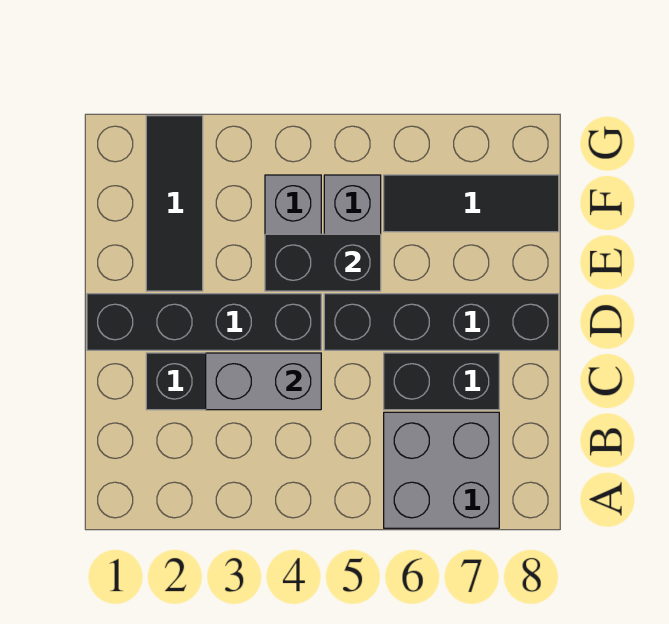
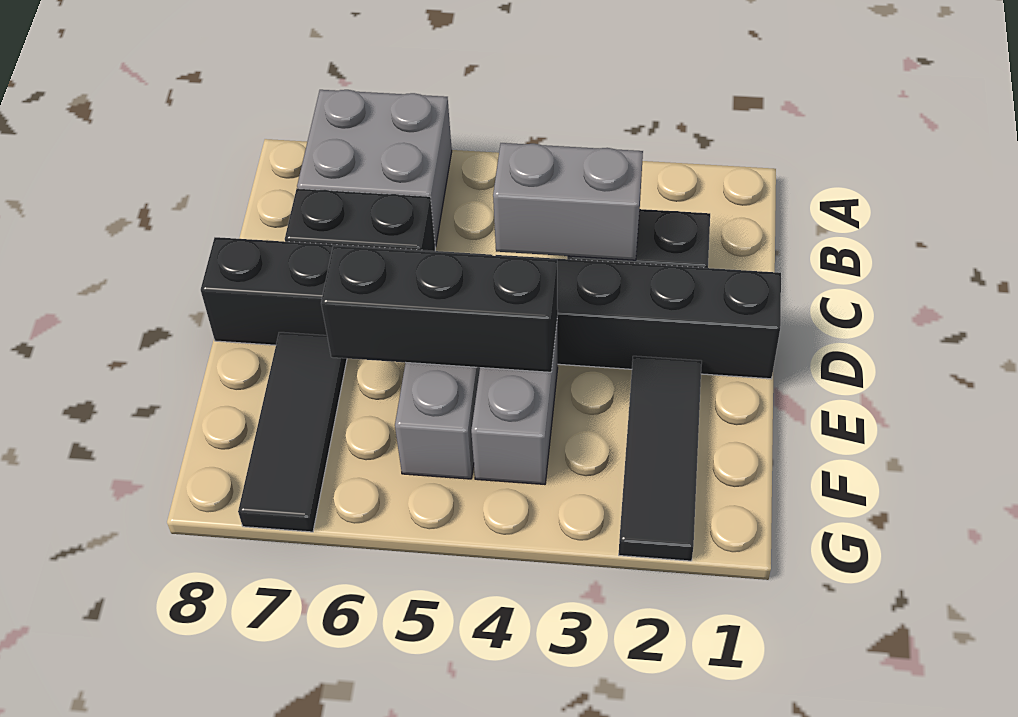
black brick E4:E5 level 2 -> black brick E4:E6 level 2
black tile F6:F8 level 1 -> black tile E7:G7 level 1

